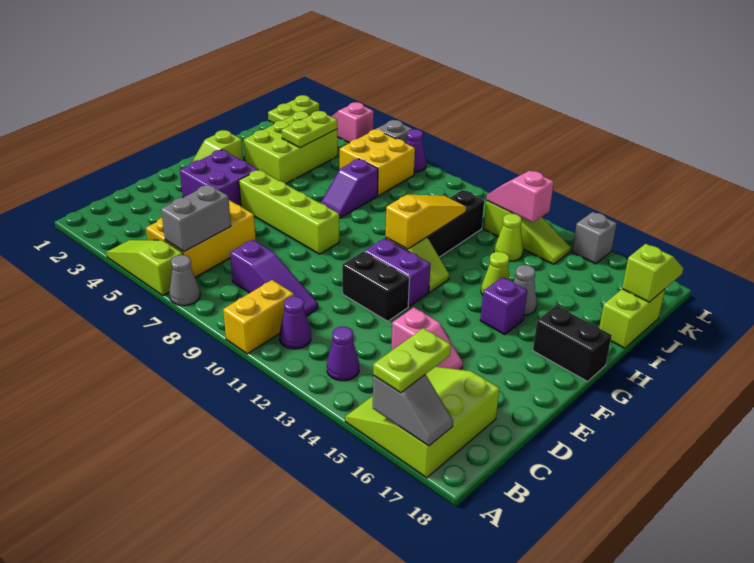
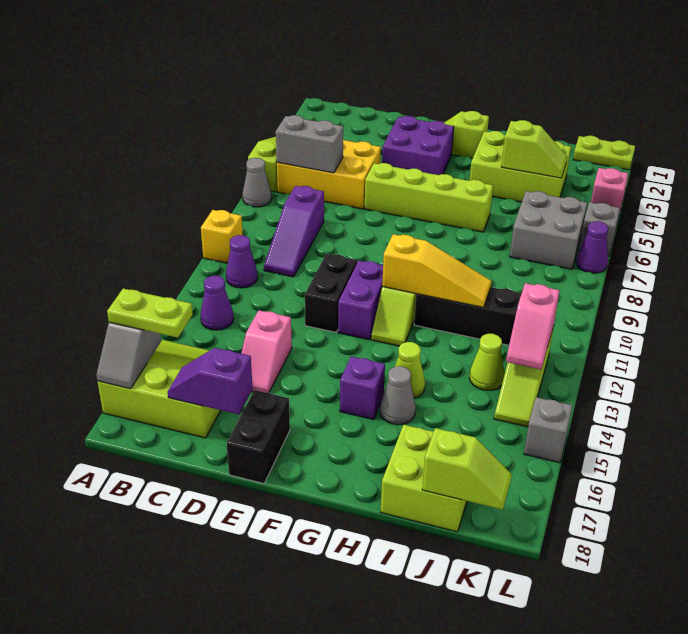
yellow brick A10:B10 level 1 -> yellow brick A10 level 1
lime brick F5:F8 level 1 -> lime brick E6:H6 level 1
black brick G17:G18 level 1 -> black brick E17:E18 level 1
purple slope H7:I7 level 1 top I -> purple slope C17:D17 level 2 top D
lime plate I4:J4 level 2 -> lime slope I4:J4 level 2 top I
lime brick I18:J18 level 1 -> lime brick I17:J18 level 1
yellow brick J6:K7 level 1 -> grey brick J6:K7 level 1
pink slope K12:K13 level 2 top 13 -> pink slope K12:K13 level 2 top 12

